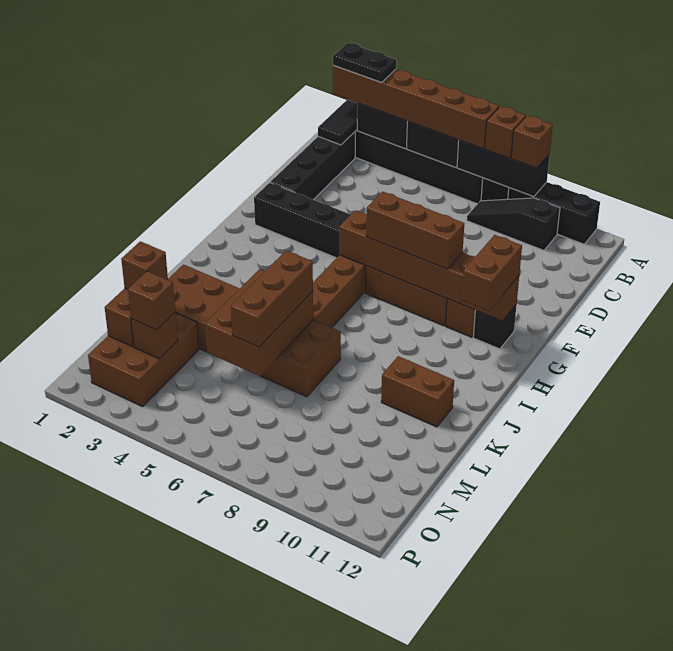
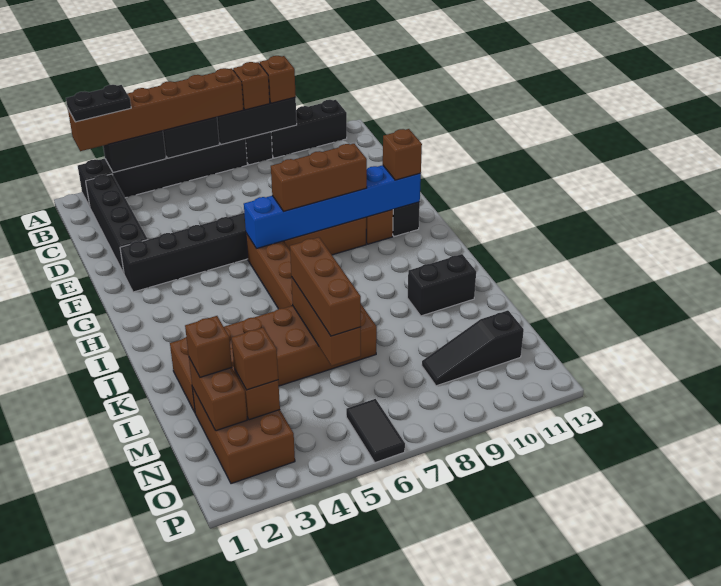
black tile A2:B2 level 2 -> black tile O6:P6 level 1
black slope B8:B10 level 1 top 10 -> black slope N9:N11 level 1 top 11
brown brick G6:G11 level 2 -> blue brick G6:G11 level 2
brown brick G11:H11 level 3 -> brown brick G11 level 3
brown brick K5:M6 level 2 -> brown brick K6:M6 level 2
brown brick K10:K11 level 1 -> black brick K10:K11 level 1

